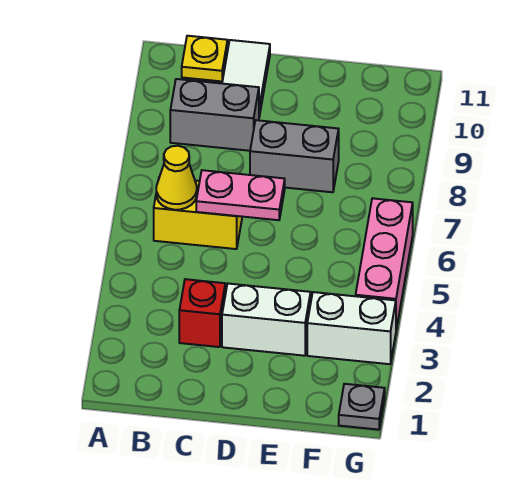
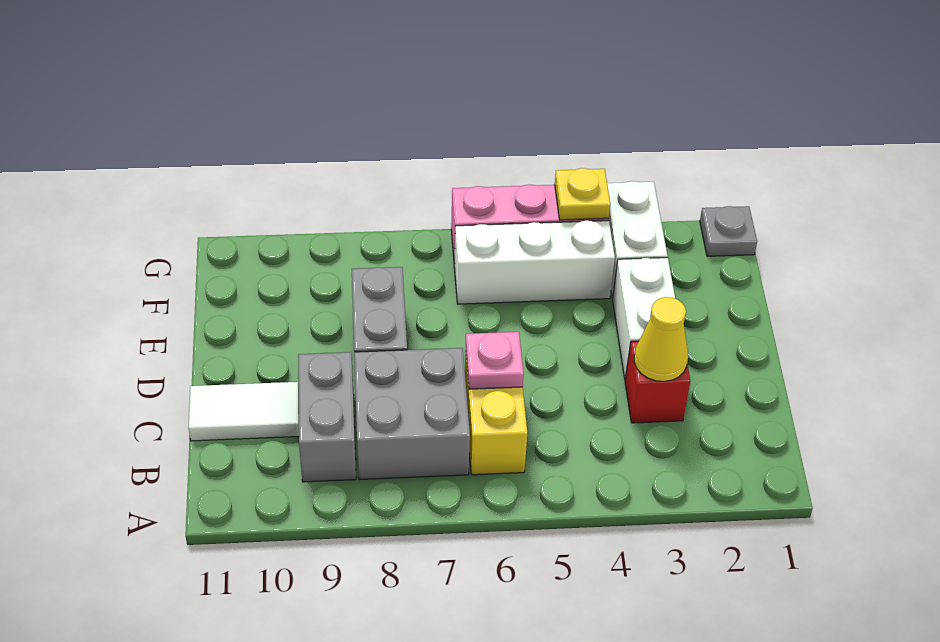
yellow cone B6 level 2 -> yellow cone C3 level 2
none -> grey brick B7:C8 level 1
yellow plate B11 level 1 -> yellow plate G4 level 2
pink plate C6:D6 level 2 -> pink plate C6 level 2
none -> white brick F4:F6 level 1

